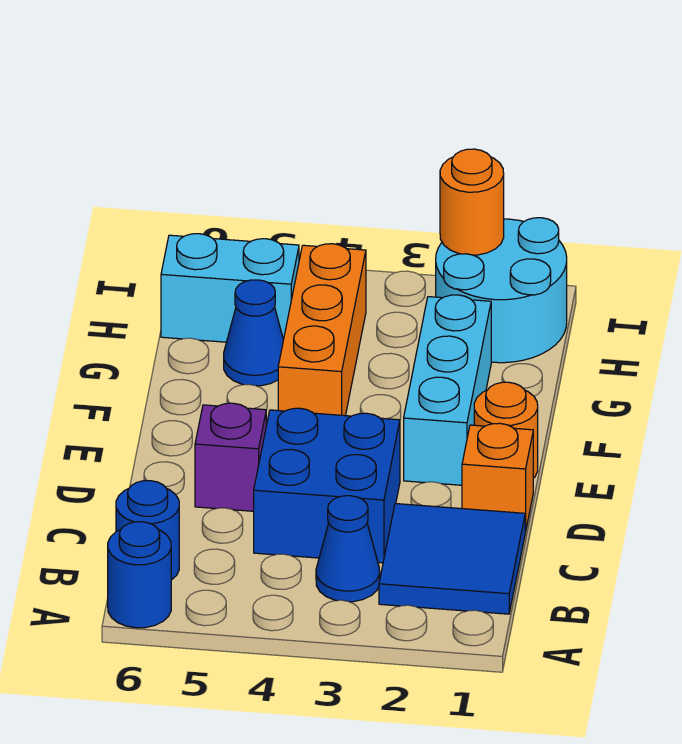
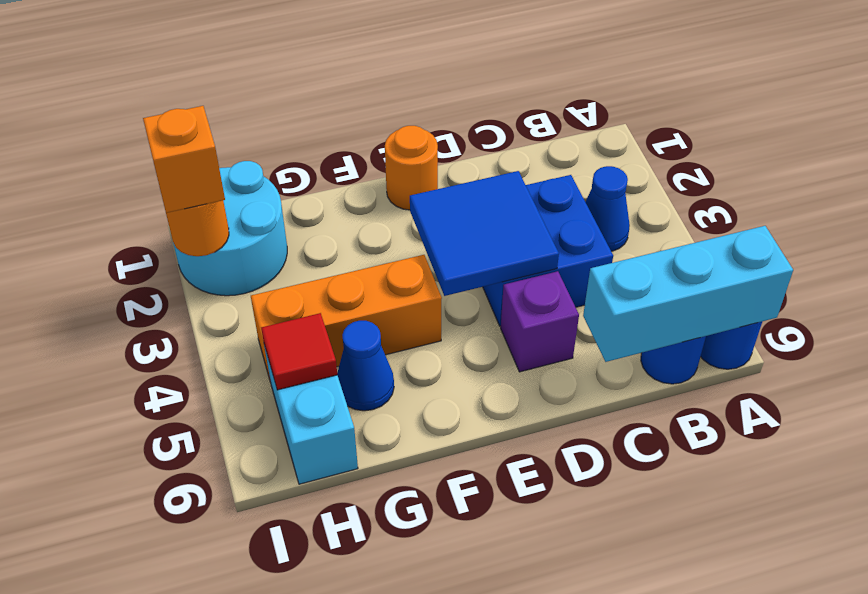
blue tile B1:C2 level 1 -> blue tile D3:E4 level 2
orange brick D1 level 1 -> orange brick I2 level 3
cyan brick E2:G2 level 1 -> cyan brick A6:C6 level 2
none -> red tile H5 level 2

